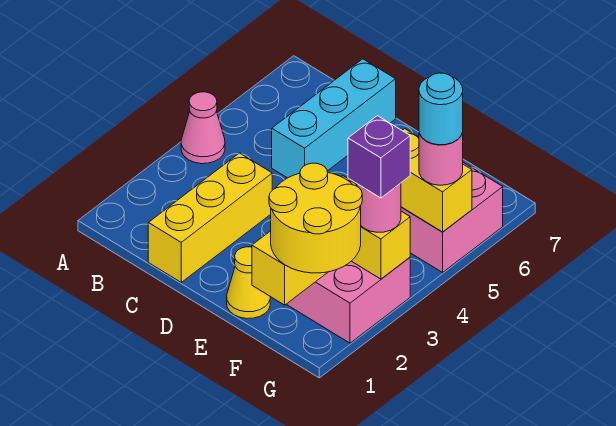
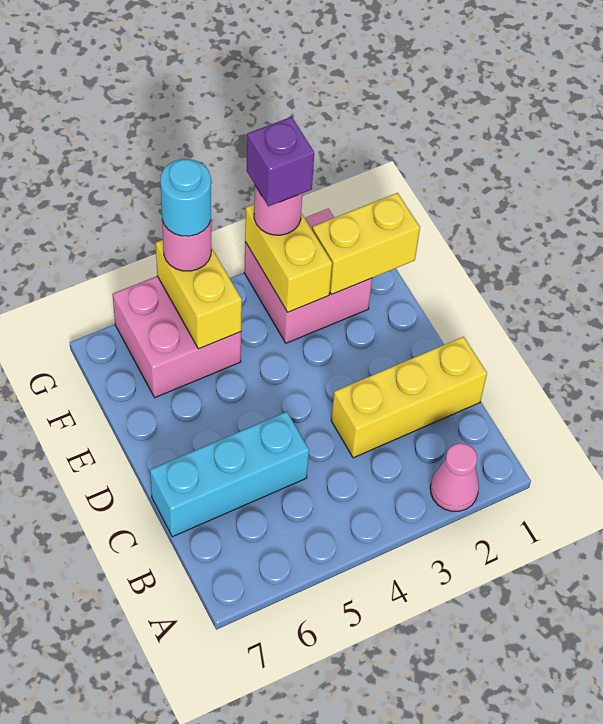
pink cone A4 level 1 -> pink cone A2 level 1
yellow cone E1 level 1 -> none
yellow round brick F1:G2 level 3 -> none

